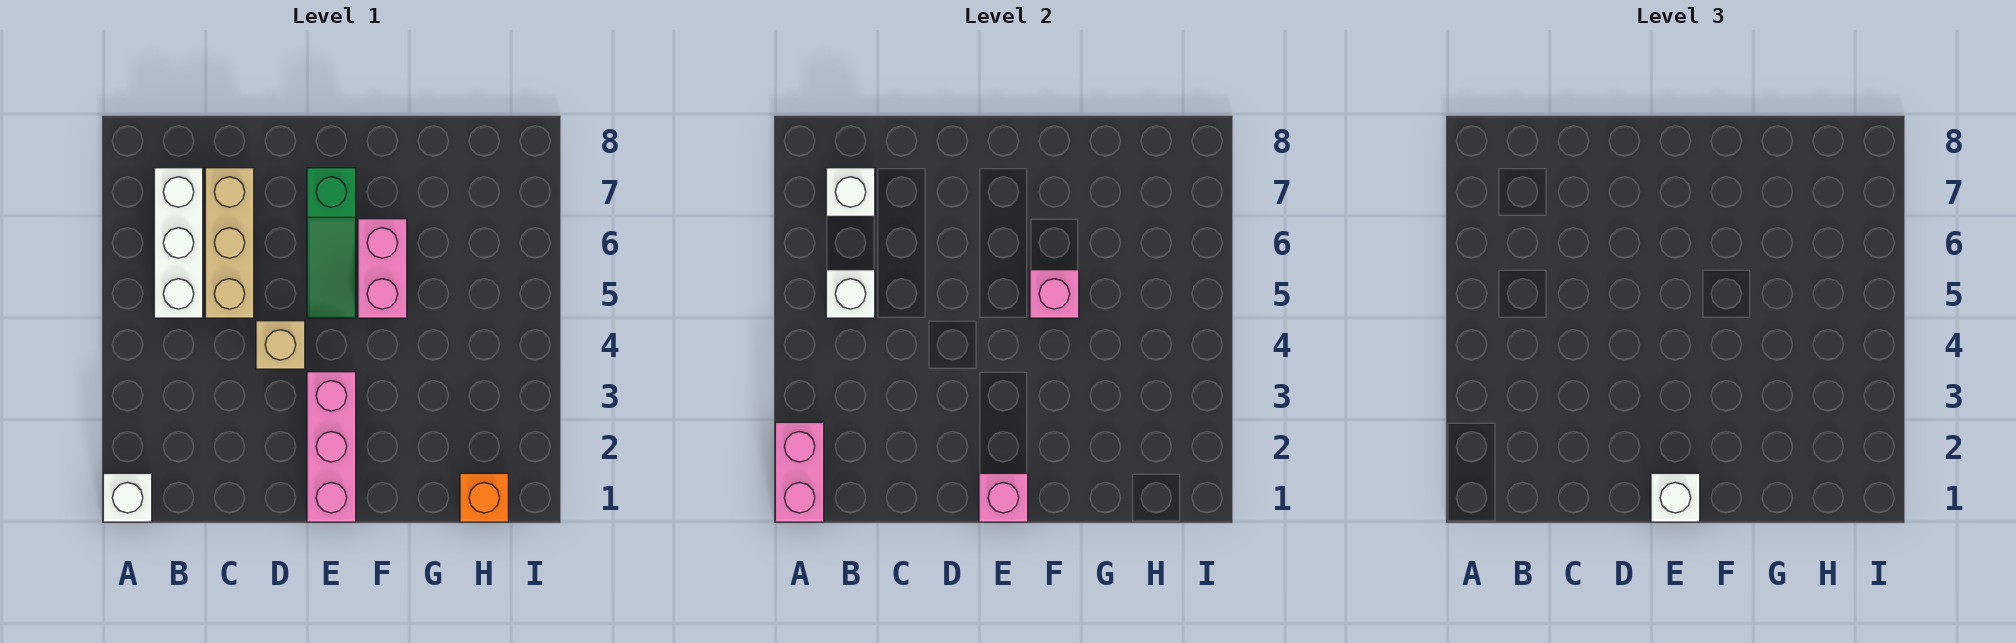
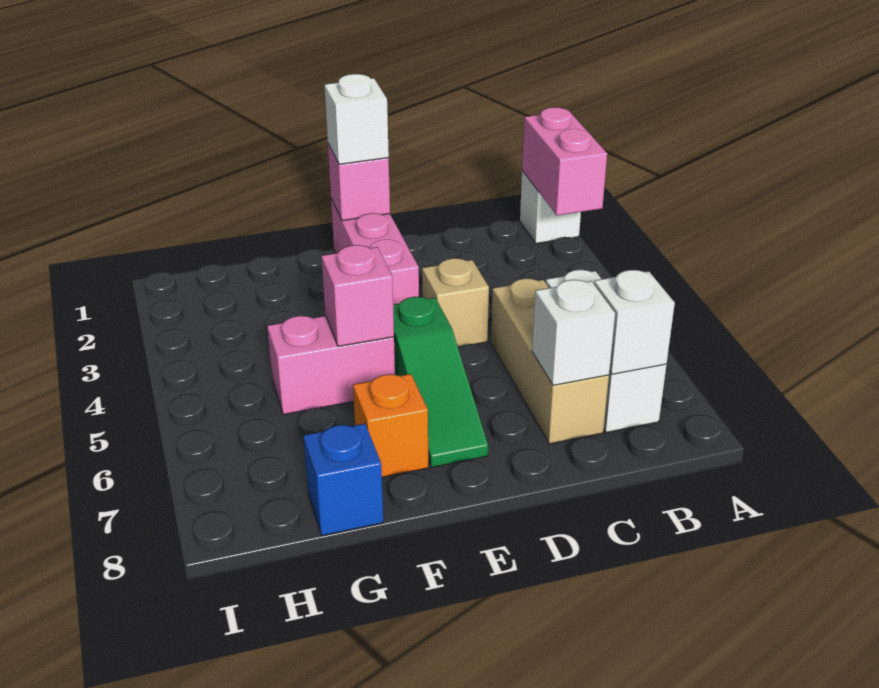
white brick B5 level 2 -> white brick C7 level 2
green slope E5:E7 level 1 top 7 -> green slope E5:E7 level 1 top 5
pink brick F5:F6 level 1 -> pink brick F5:G5 level 1
none -> blue brick G8 level 1
orange brick H1 level 1 -> orange brick F7 level 1

